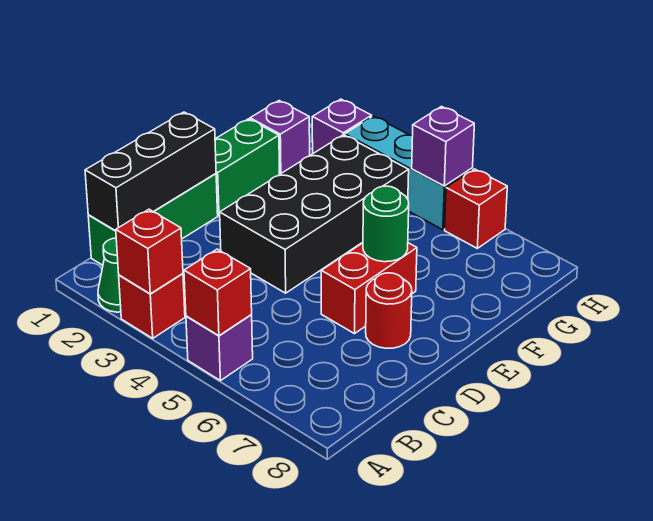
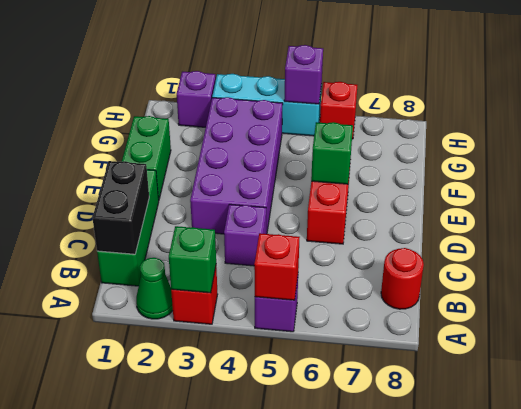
red brick A3 level 2 -> green brick A3 level 2
black brick B1:D1 level 2 -> black brick B1:C1 level 2
black brick D3:G4 level 1 -> purple brick D3:G4 level 1
red round brick D7 level 1 -> red round brick B8 level 1
green round brick E6 level 2 -> green brick E6 level 2
purple brick G1 level 1 -> purple brick C4 level 1

